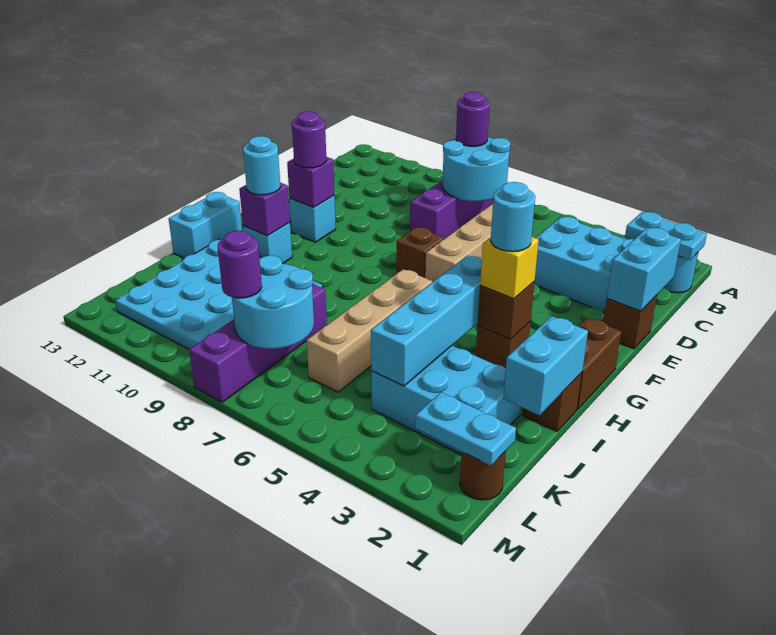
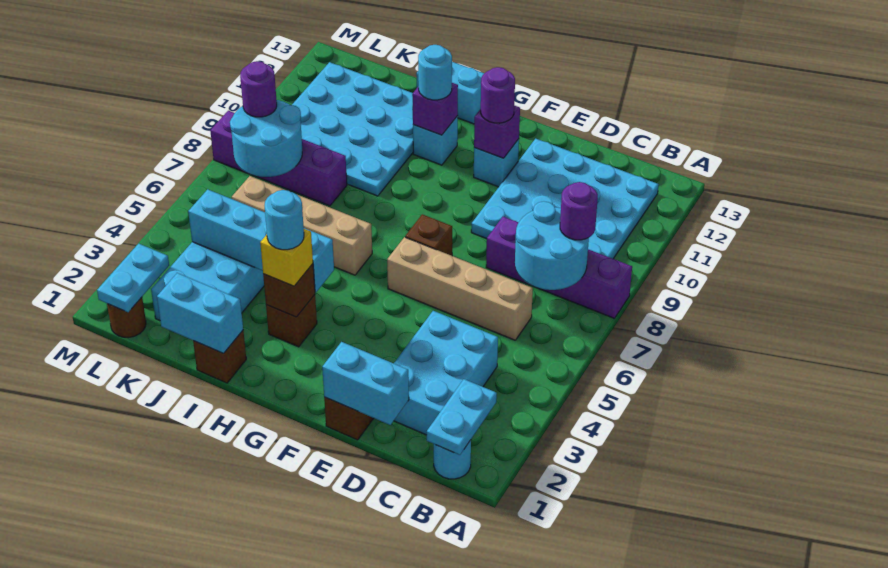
none -> cyan plate B9:E12 level 1
brown brick G1:H1 level 1 -> none

